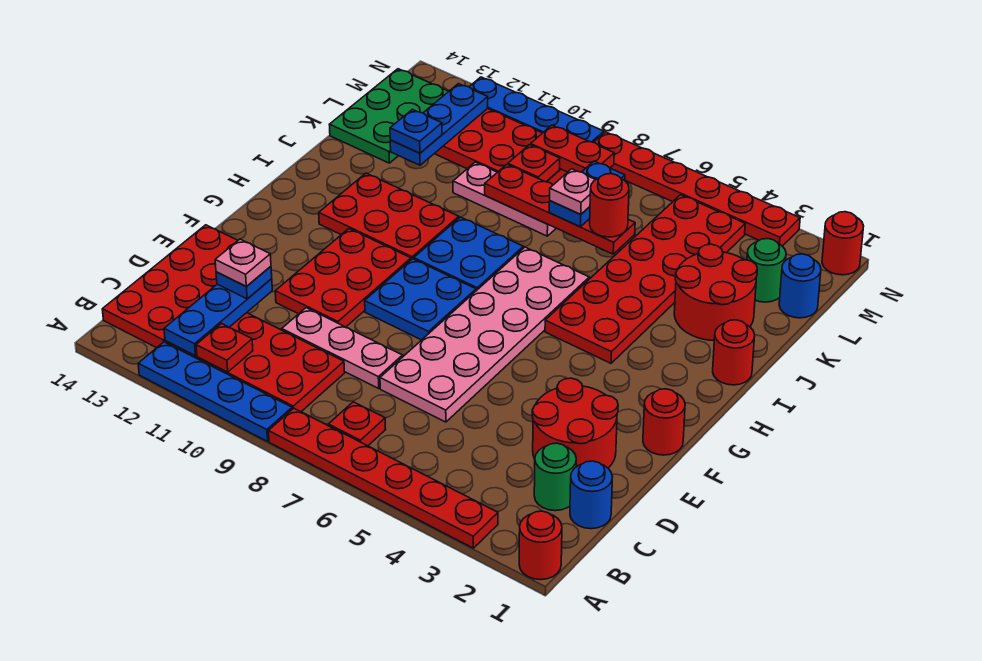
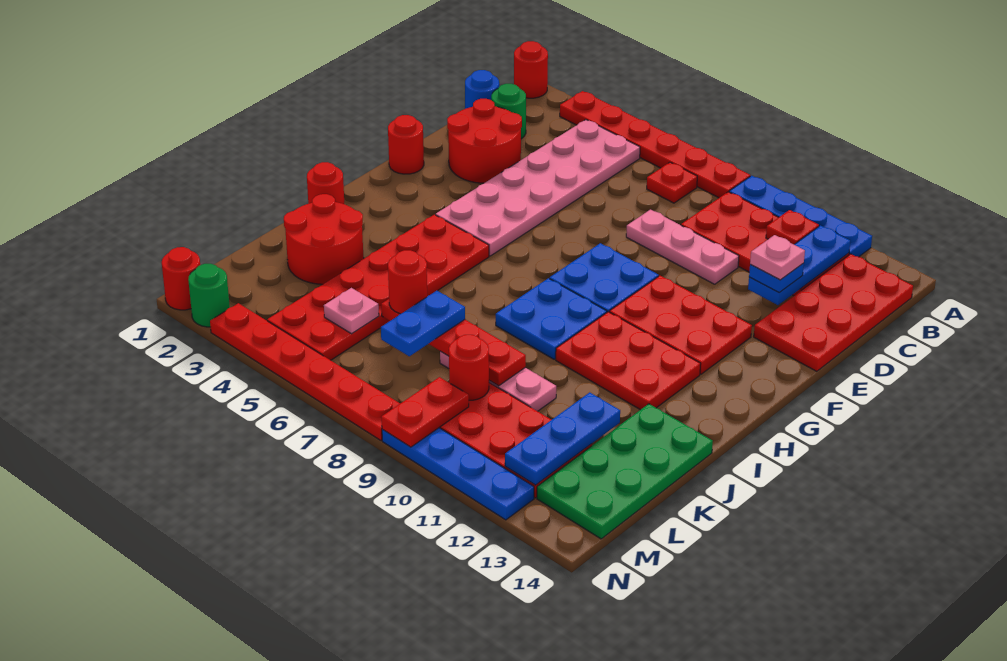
pink plate D6:I7 level 1 -> pink plate B4:G5 level 1
red plate E10:G11 level 1 -> red plate F10:G12 level 1
pink plate K7 level 4 -> pink plate L5 level 2
blue plate K12 level 3 -> none
green plate K13:M14 level 1 -> green plate J13:M14 level 1
blue round brick L1 level 1 -> none
green round brick L2 level 1 -> green round brick N2 level 1
red plate L9 level 2 -> red round brick L9 level 2
red plate M8:M9 level 2 -> red plate M9:N9 level 2

